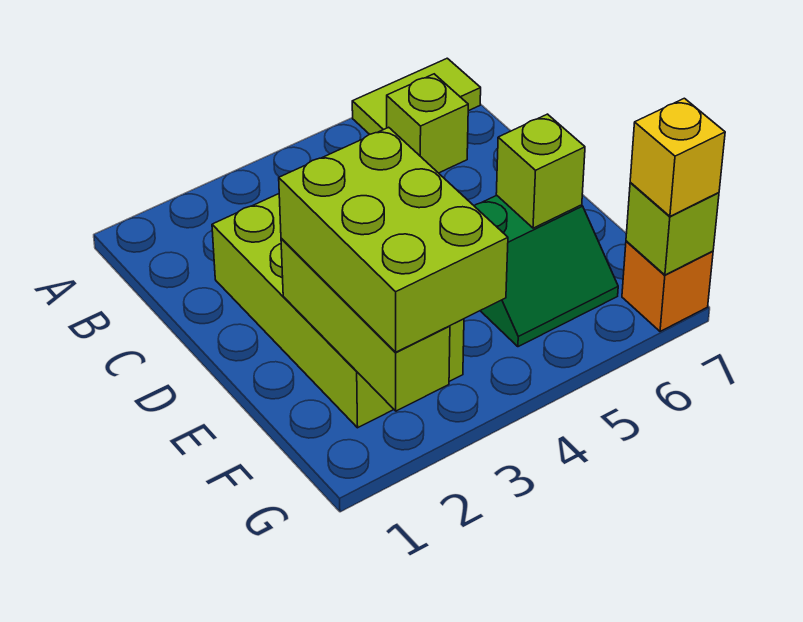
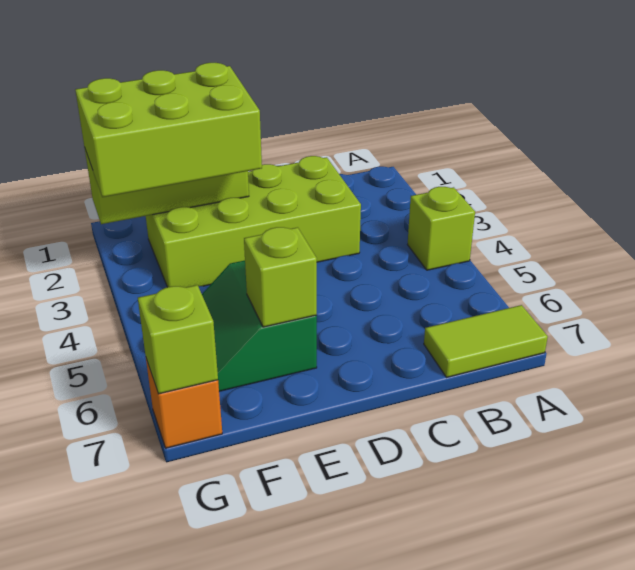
lime tile A6:A7 level 1 -> lime tile A7:B7 level 1
lime brick B6 level 1 -> lime brick A4 level 1
yellow brick G7 level 3 -> none

